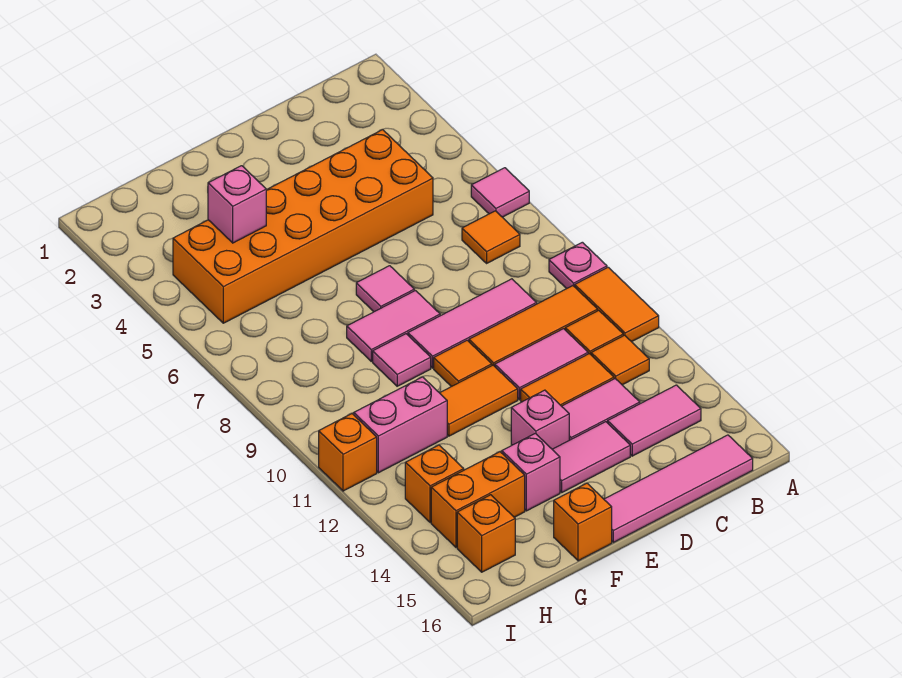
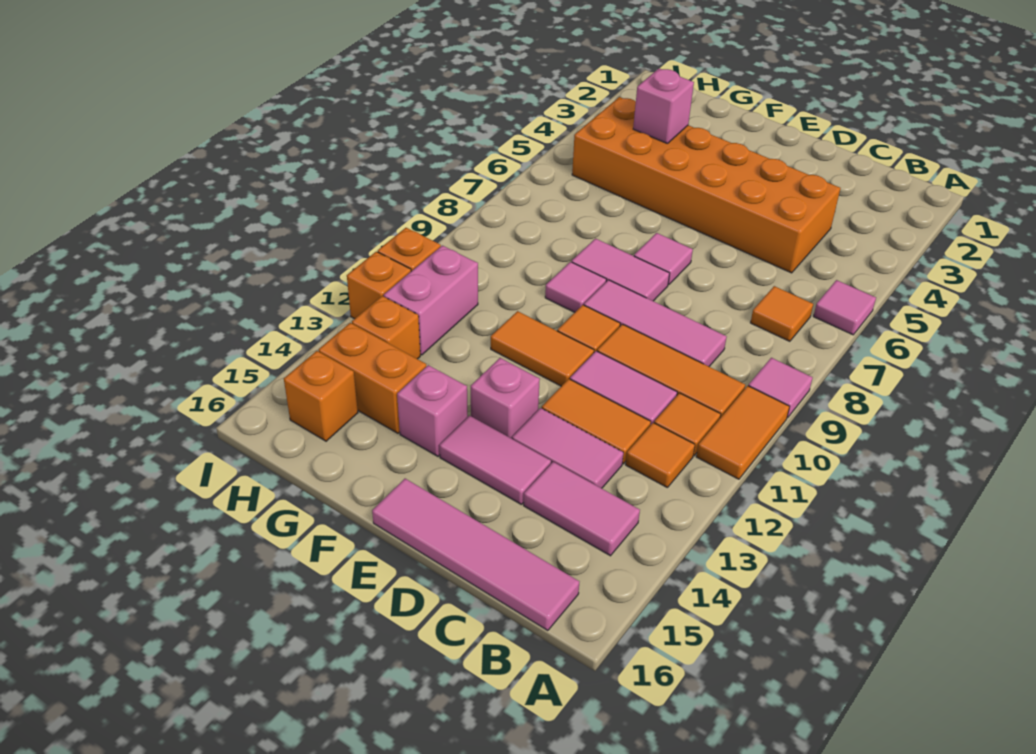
pink plate A9 level 1 -> pink tile A9 level 1
orange brick F16 level 1 -> orange brick I12 level 1
pink brick G11:H11 level 1 -> pink brick H11:H12 level 1

